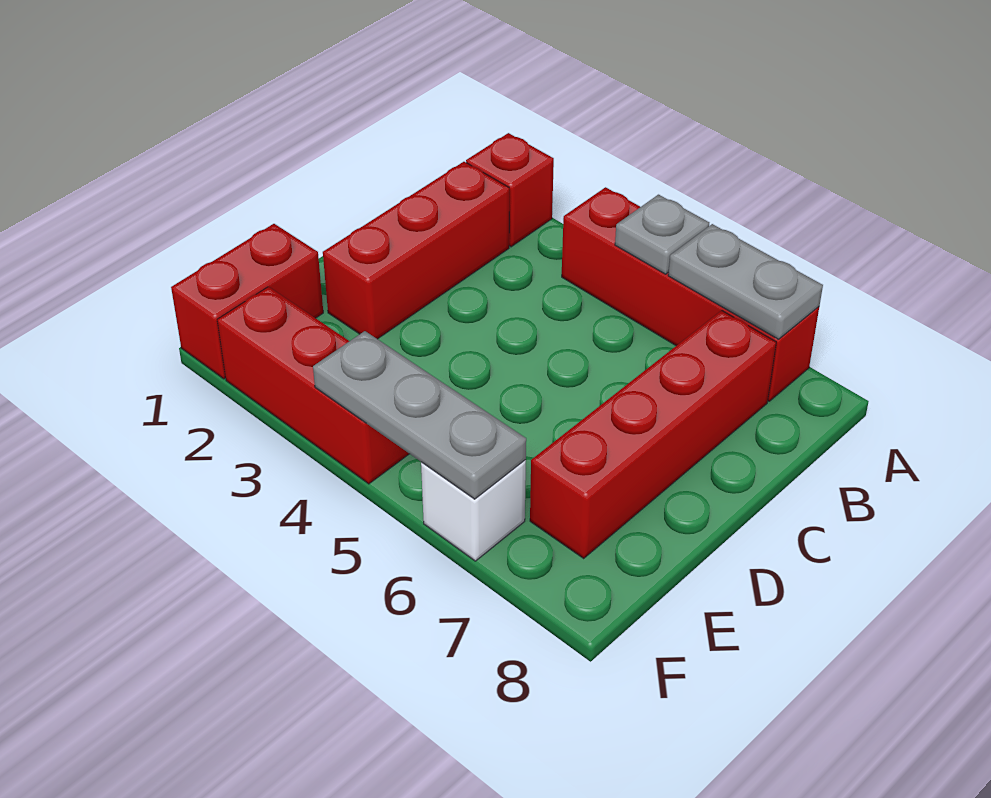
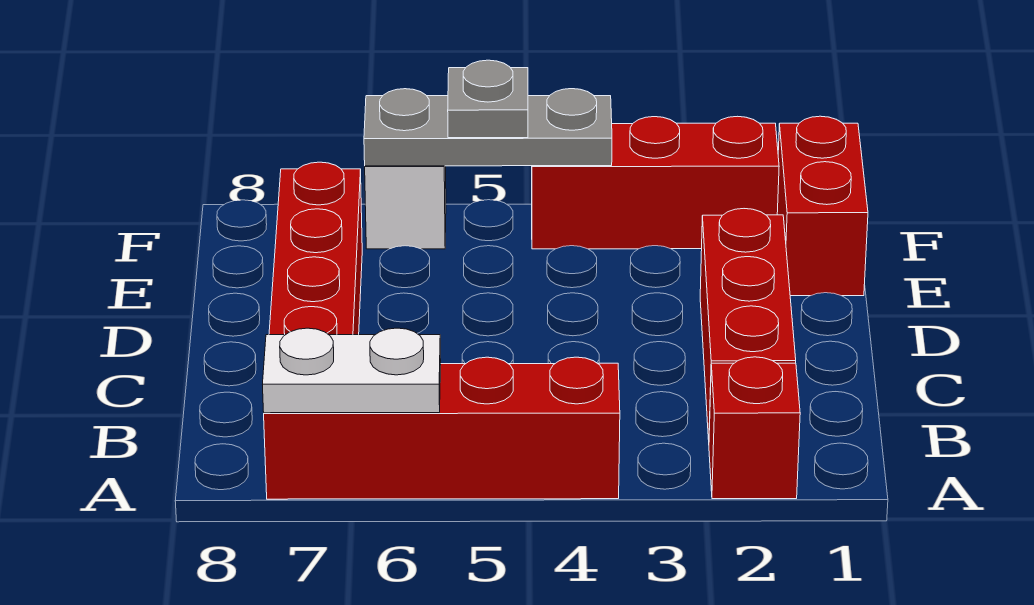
grey plate A5 level 2 -> grey plate F5 level 3
grey plate A6:A7 level 2 -> white plate A6:A7 level 2

